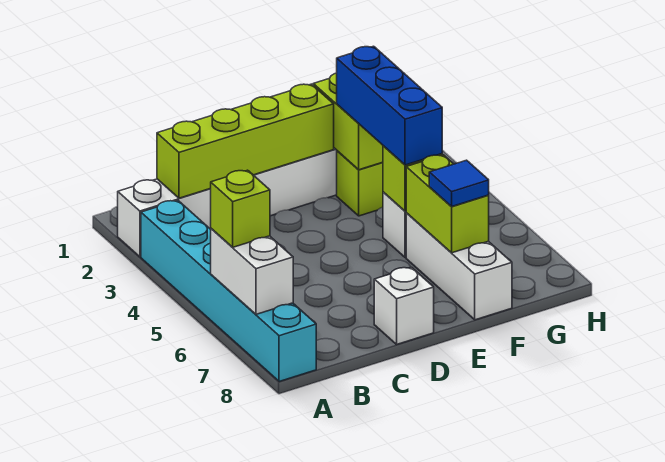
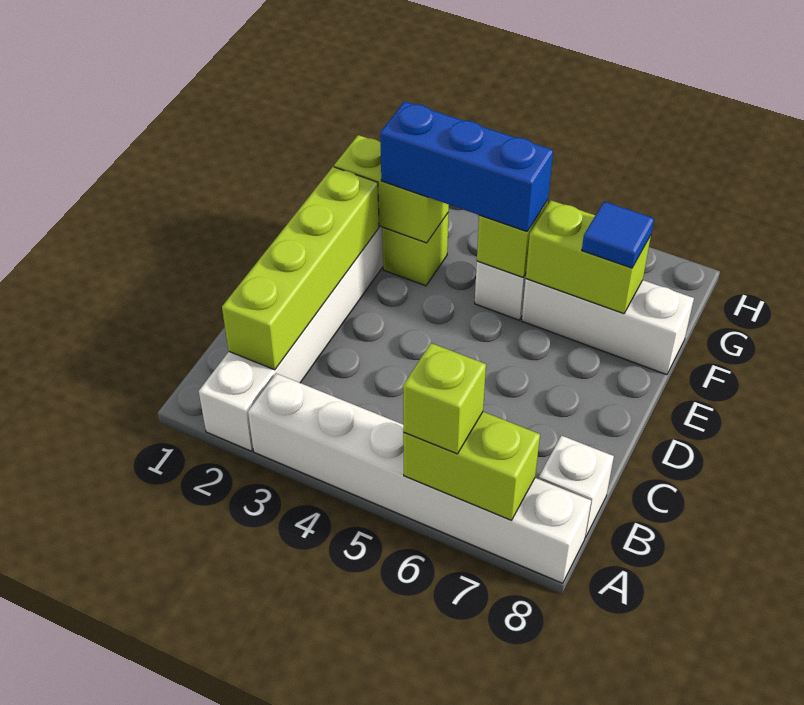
cyan brick A3:A8 level 1 -> white brick A3:A8 level 1
white brick A6:A7 level 2 -> lime brick A6:A7 level 2
white brick D8 level 1 -> white brick B8 level 1

